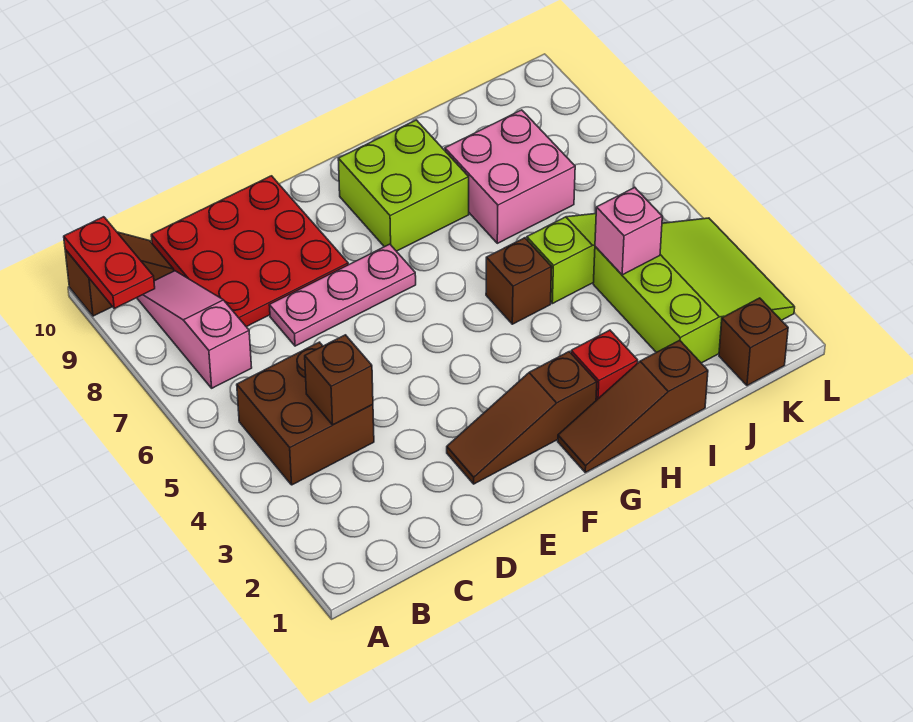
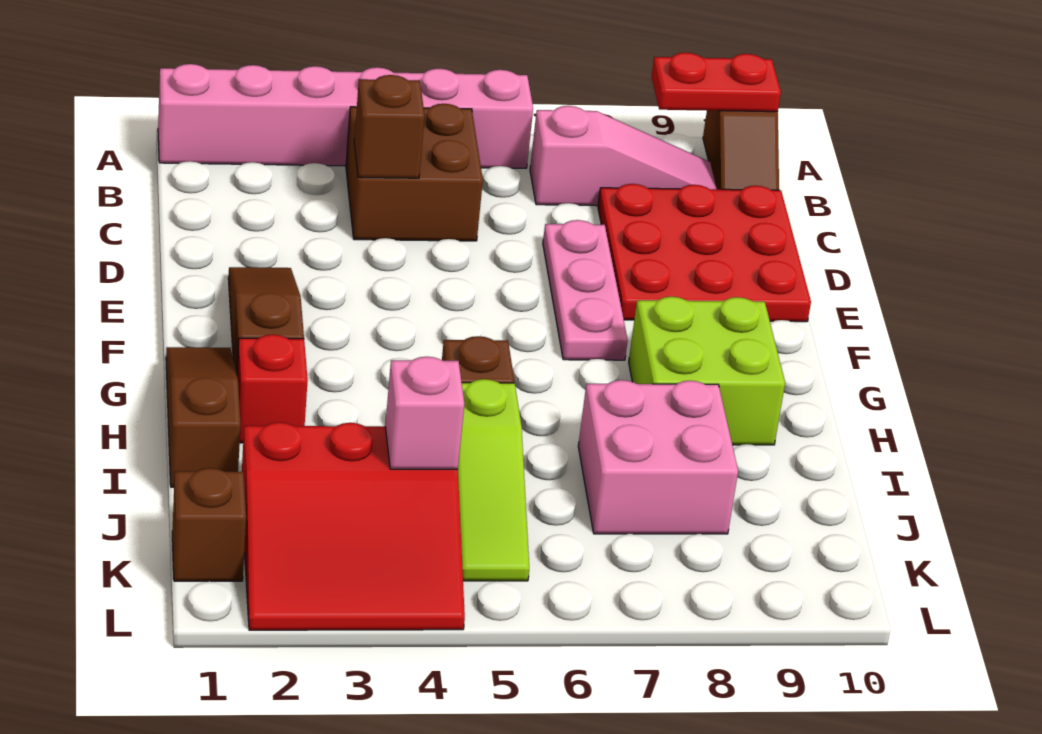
none -> pink brick A1:A6 level 1
lime slope J2:L4 level 1 top J -> red slope J2:L4 level 1 top J

